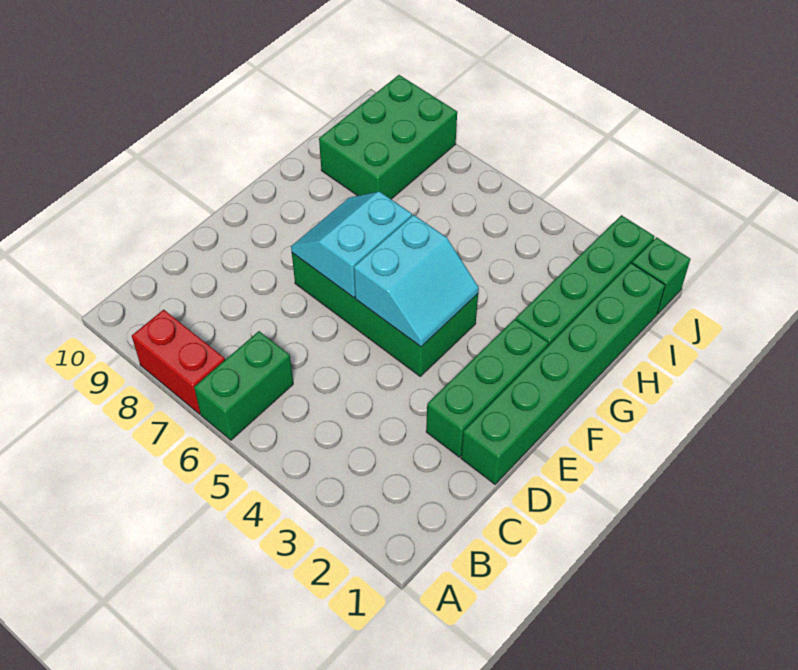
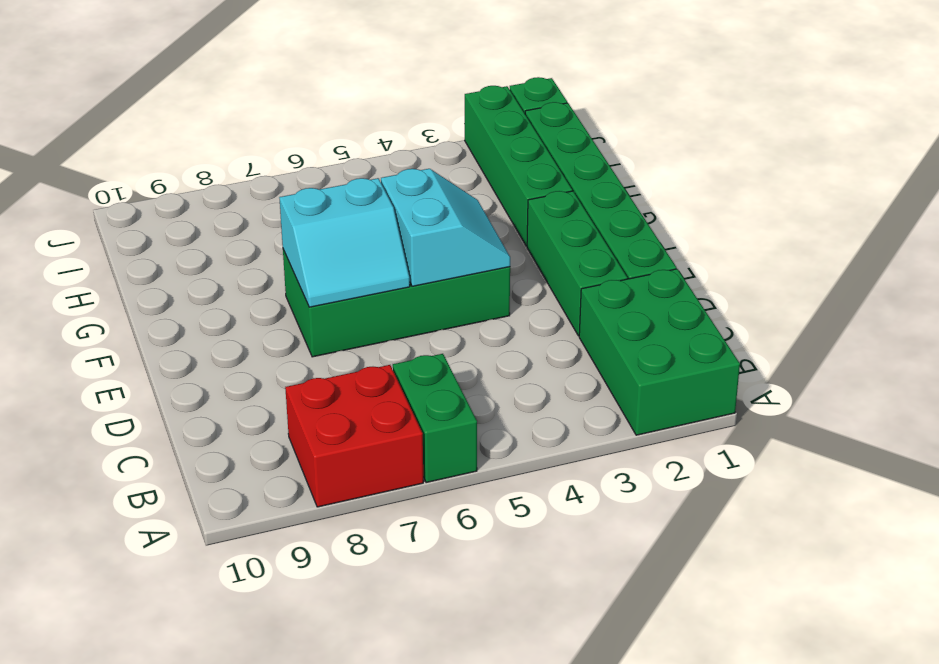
red brick A7:A8 level 1 -> red brick A7:B8 level 1
cyan slope E6:F7 level 2 top 6 -> cyan slope E6:F7 level 2 top F
green brick H8:J9 level 1 -> green brick A1:C2 level 1

